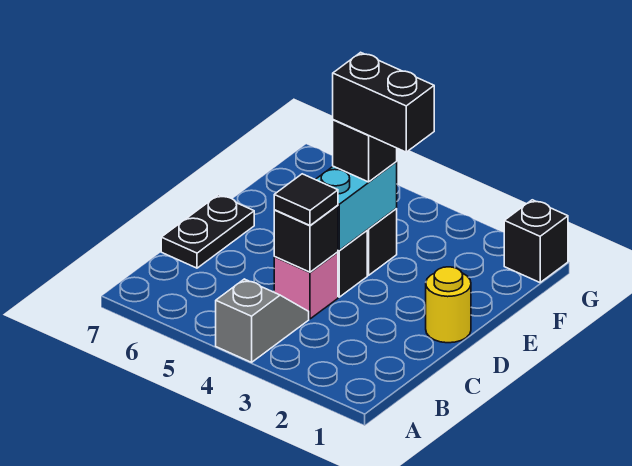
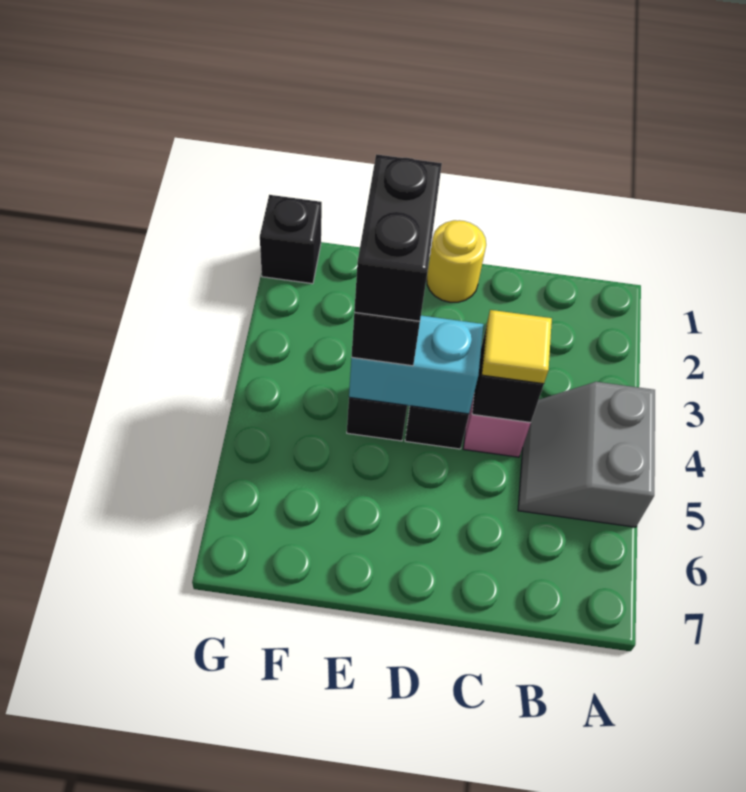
grey slope A4:B4 level 1 top A -> grey slope A4:B5 level 1 top A
black tile C4 level 3 -> yellow tile C4 level 3
black plate C7:D7 level 1 -> none

